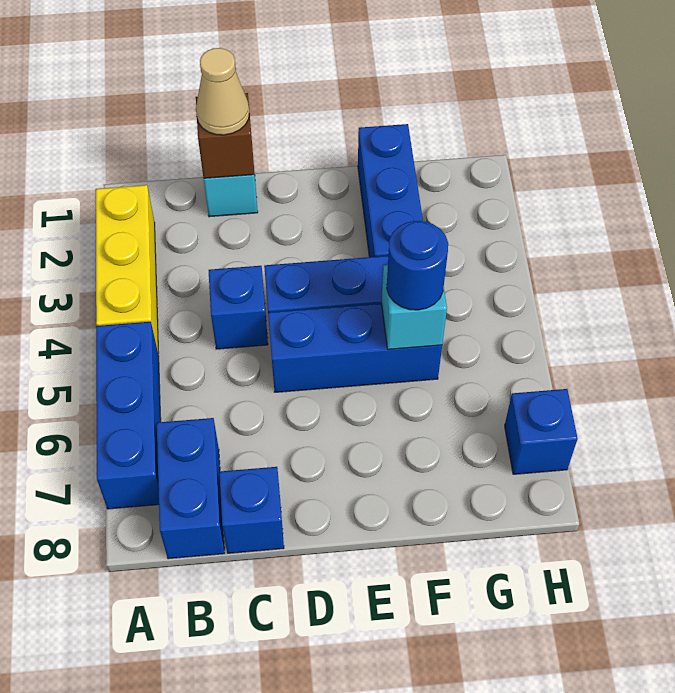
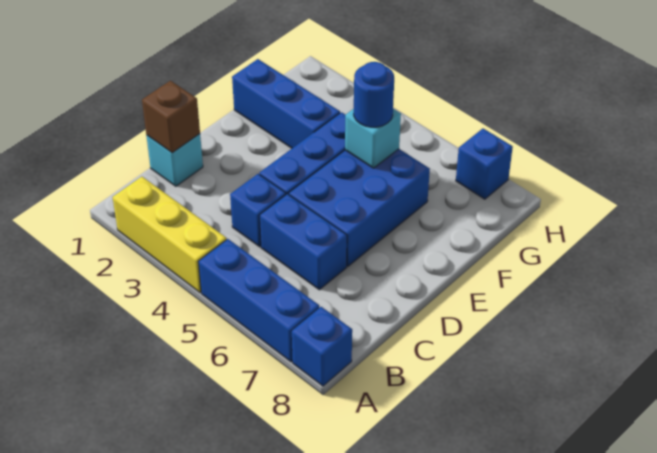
blue brick B7:B8 level 1 -> blue brick C5:C6 level 1
tan cone C1 level 3 -> none
blue brick C8 level 1 -> blue brick A8 level 1
blue brick D5:F5 level 1 -> blue brick D5:F6 level 1

